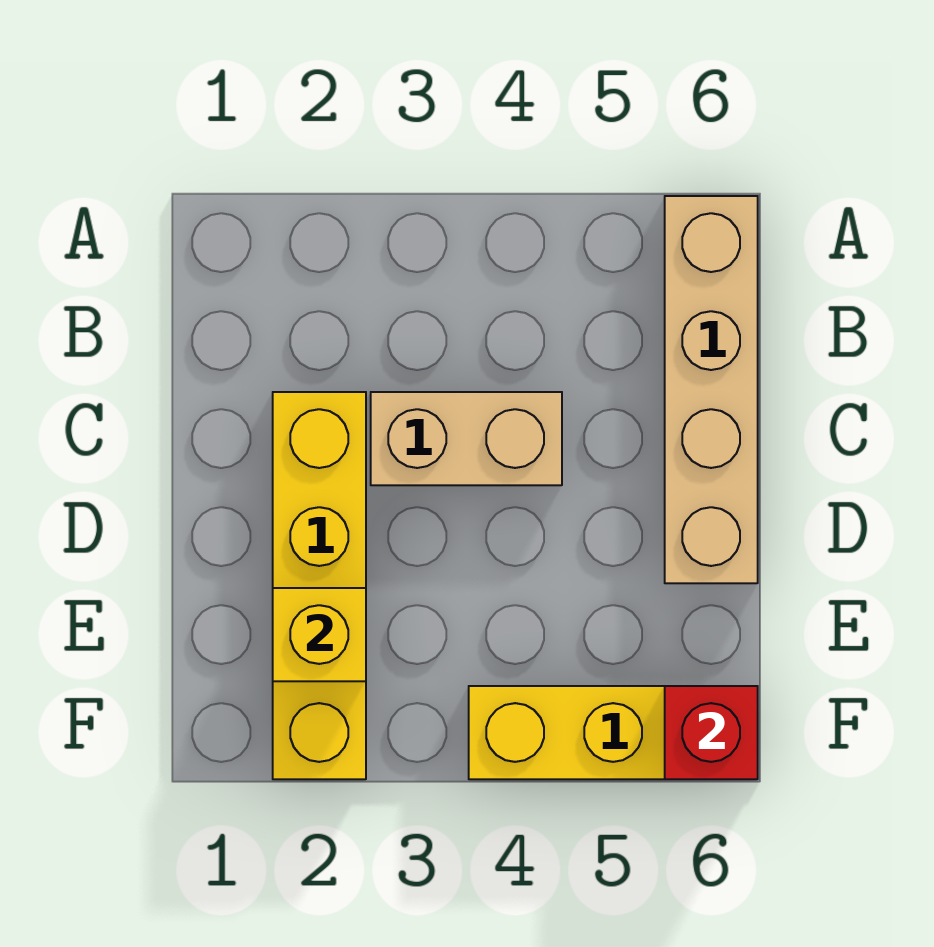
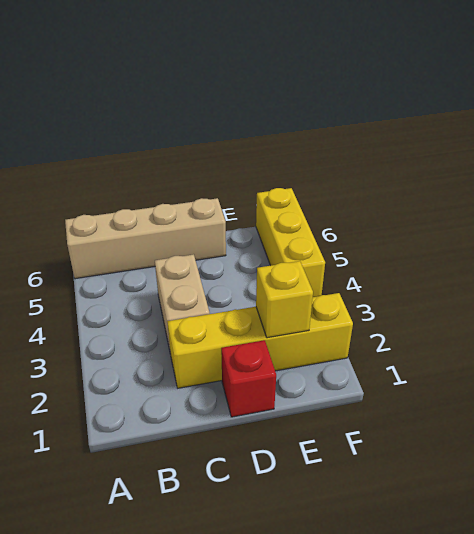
red brick F6 level 2 -> red brick D1 level 1

